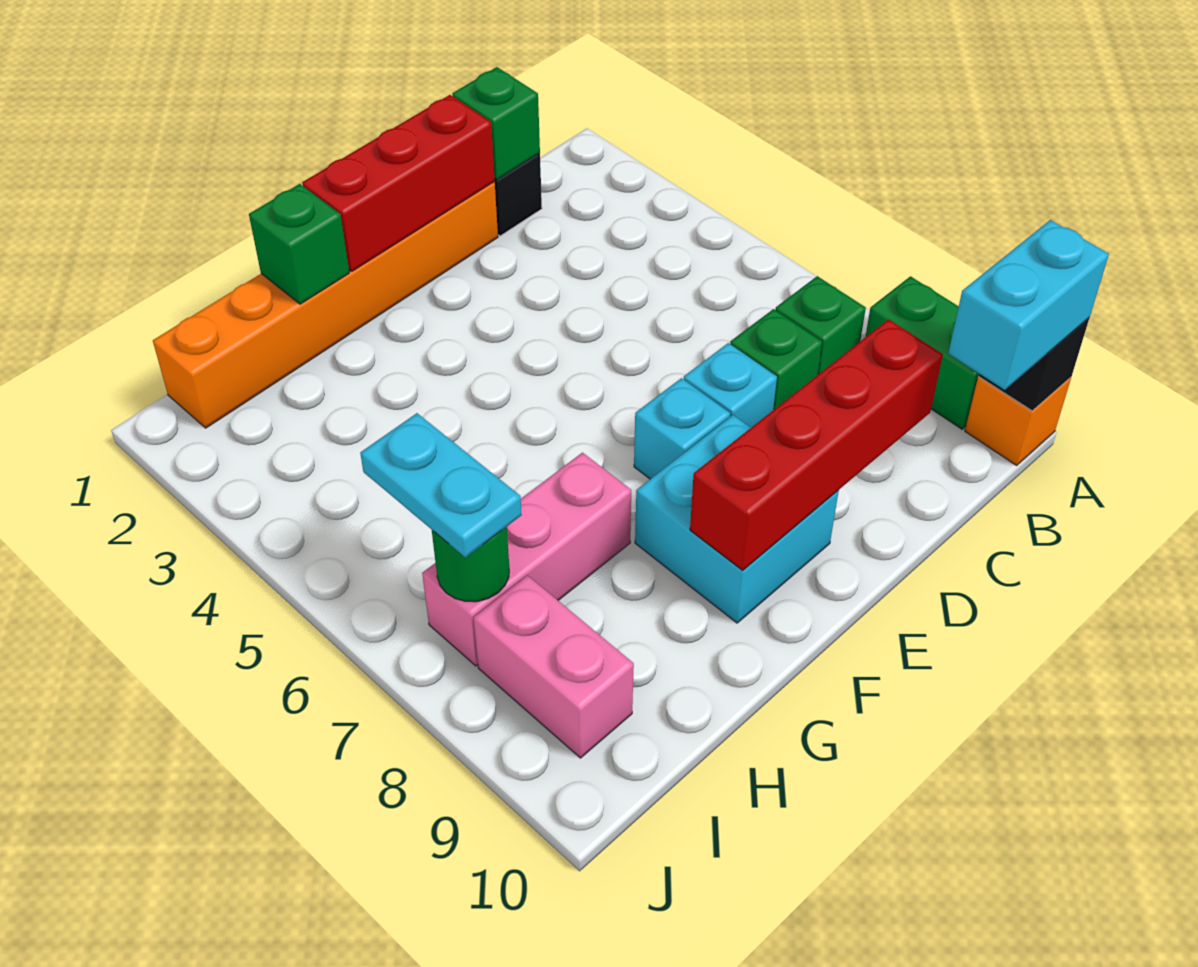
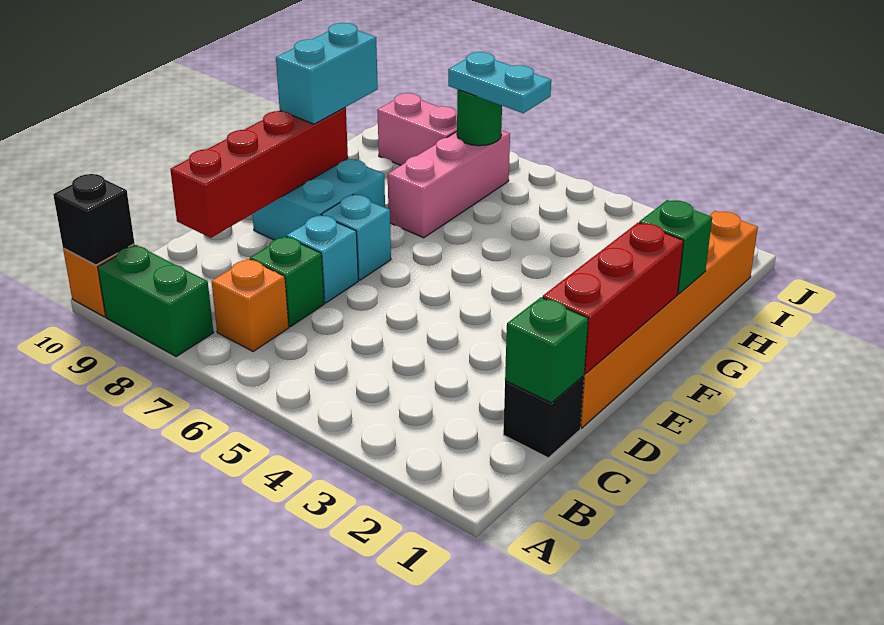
cyan brick A10:B10 level 3 -> cyan brick F9:G9 level 3
green brick B7 level 1 -> orange brick B7 level 1

